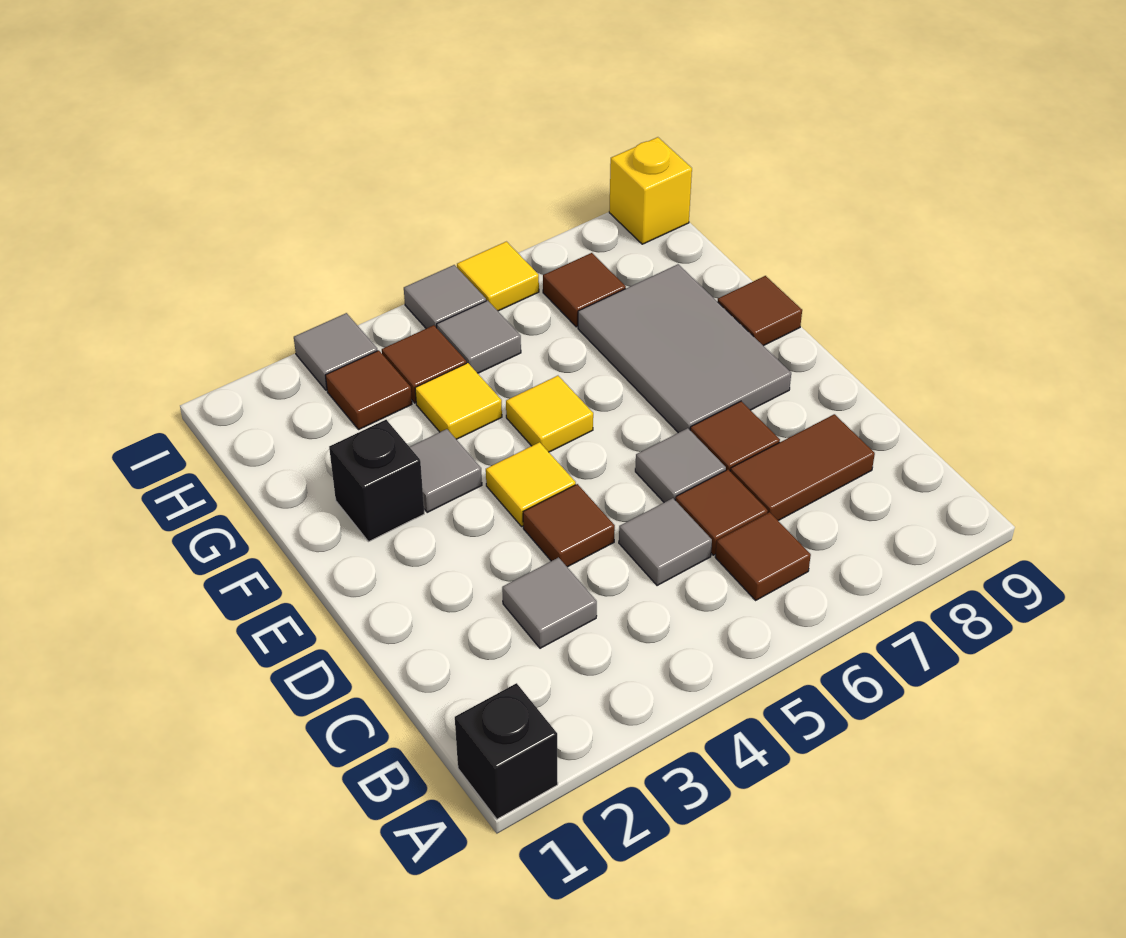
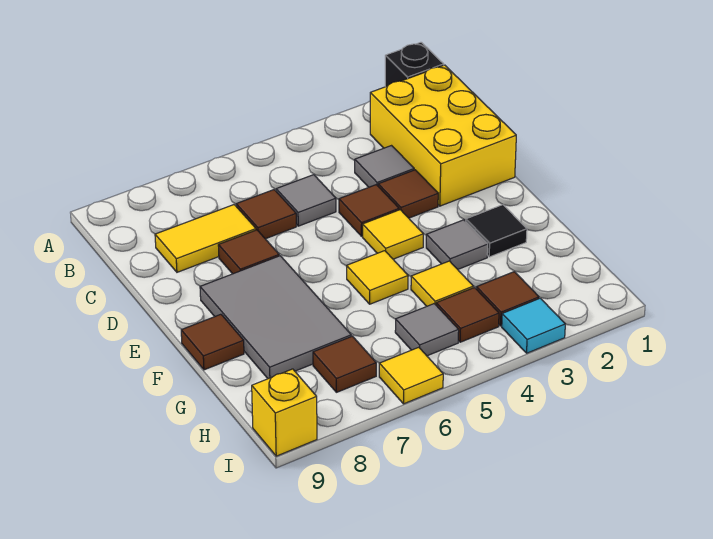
none -> yellow brick B1:D2 level 1
brown tile B6 level 1 -> brown tile D3 level 1
brown tile C7:C8 level 1 -> yellow tile C7:C8 level 1
grey tile D6 level 1 -> none
black brick F2 level 1 -> black tile F2 level 1
grey tile I3 level 1 -> cyan tile I3 level 1
grey tile I5 level 1 -> none

